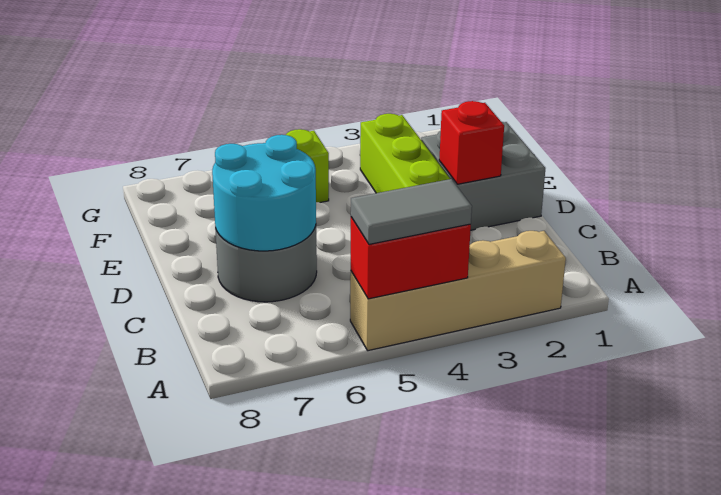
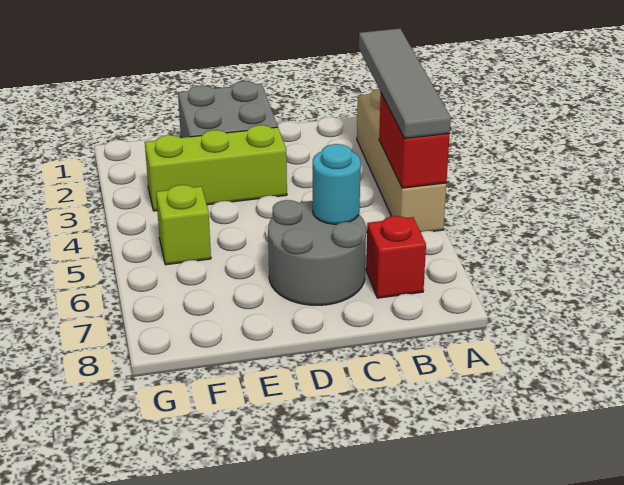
grey tile A4:A5 level 3 -> grey tile A2:A5 level 3
cyan round brick C6:D7 level 2 -> cyan round brick C6 level 2
red brick D2 level 2 -> red brick B7 level 1

